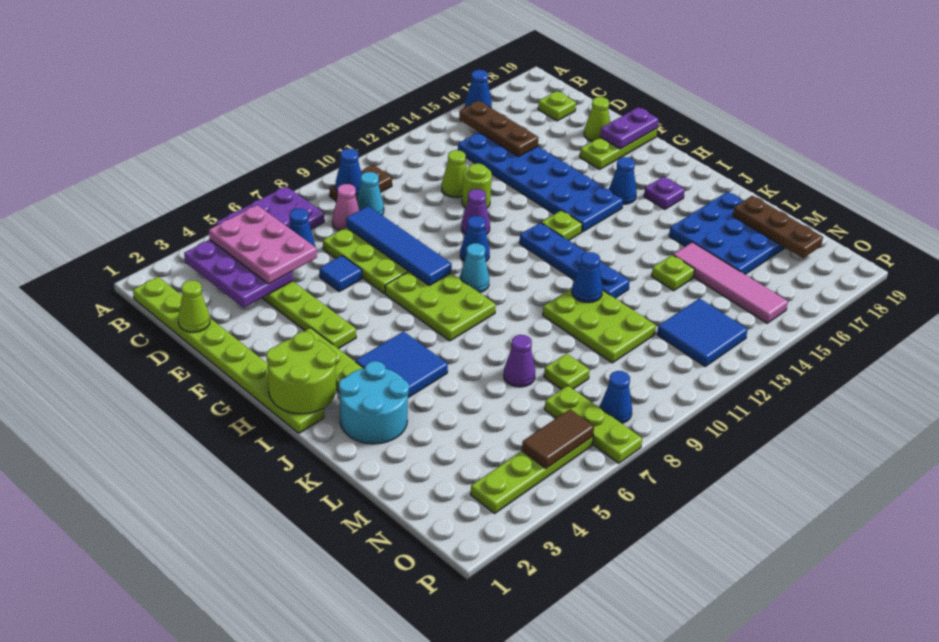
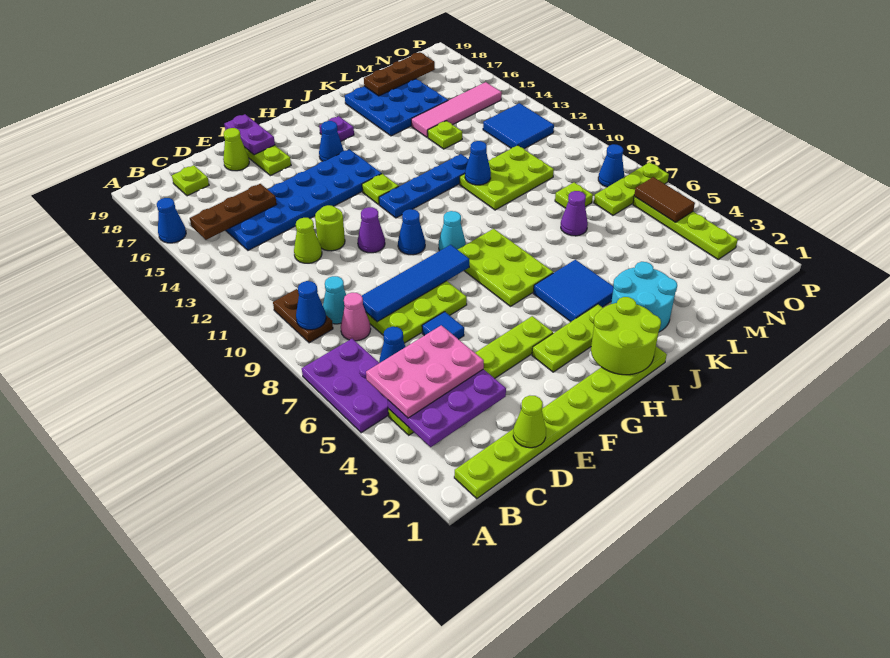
lime plate G7:I8 level 1 -> lime plate H6:I8 level 1

